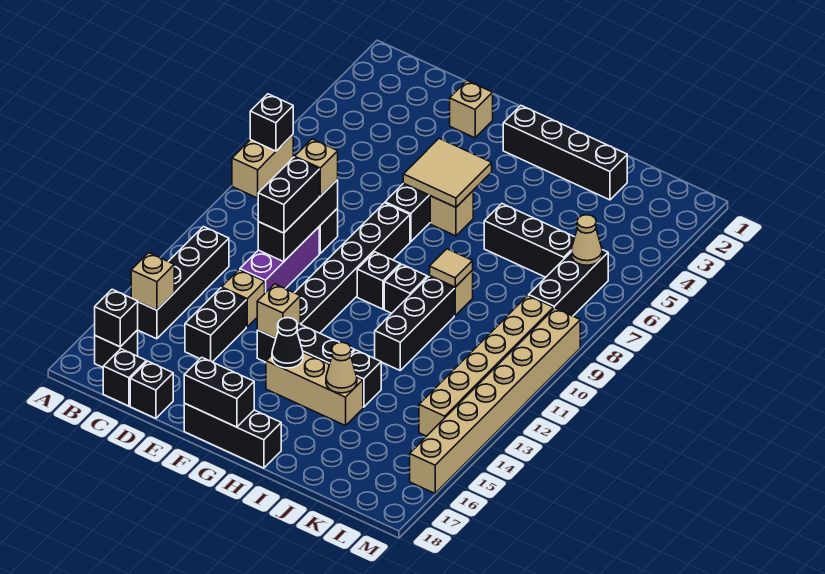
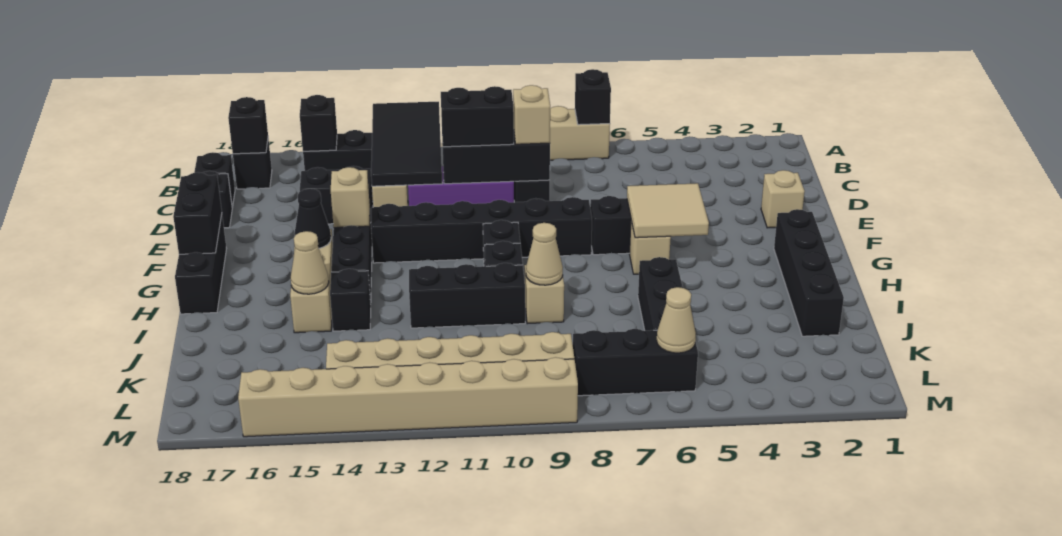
none -> black tile A12:D13 level 2
tan brick B15 level 2 -> black brick B15 level 2
tan tile I9 level 2 -> tan cone I9 level 2

